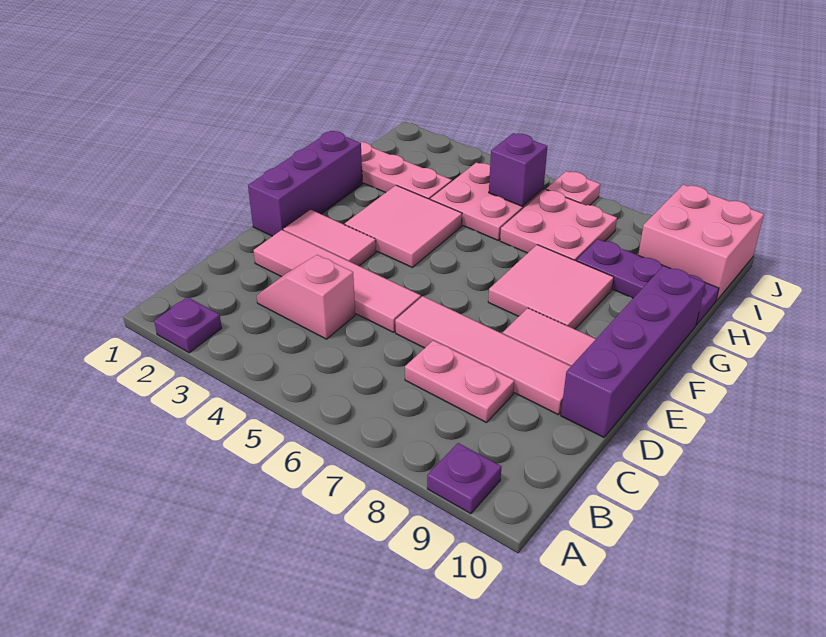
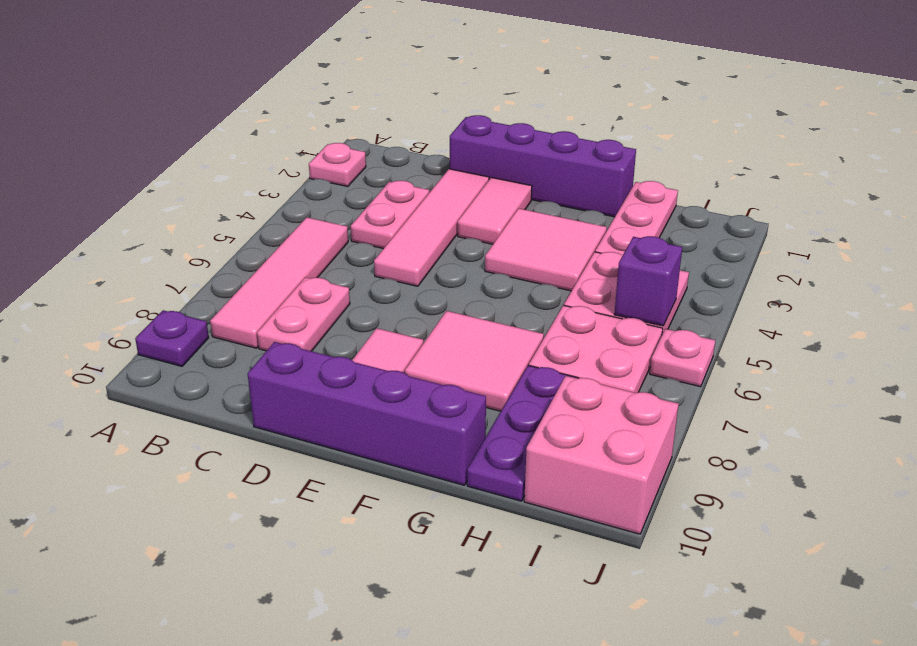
purple plate A2 level 1 -> pink plate A2 level 1
pink slope C3:C4 level 1 top 4 -> pink plate C3:C4 level 1
pink tile D6:D9 level 1 -> pink tile B5:B8 level 1
purple brick E1:G1 level 1 -> purple brick D1:G1 level 1

